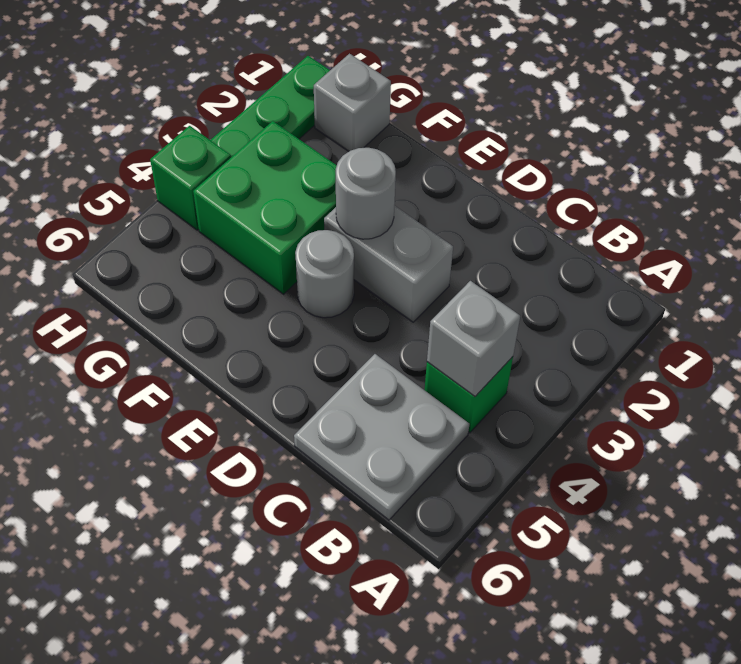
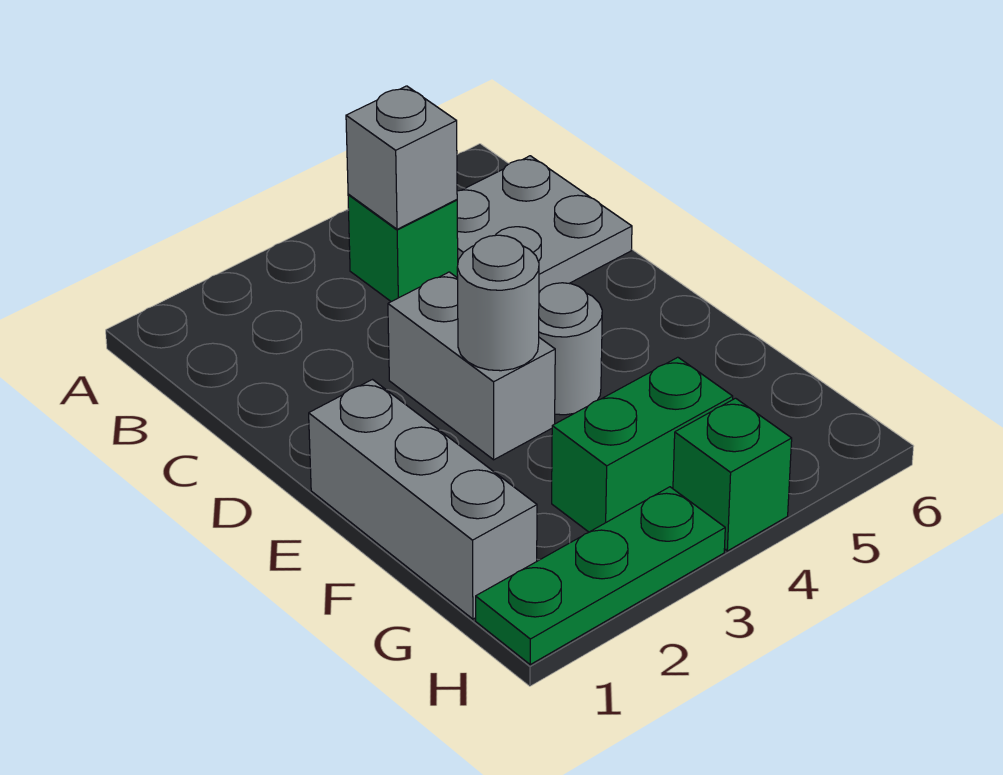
green brick F3:G4 level 1 -> green brick G3:G4 level 1
grey brick G1 level 1 -> grey brick E1:G1 level 1

